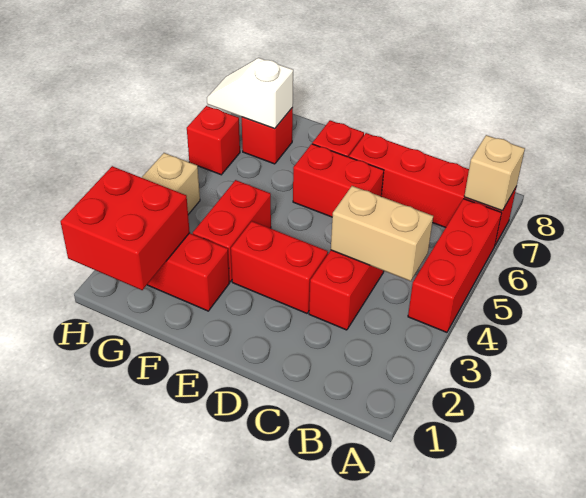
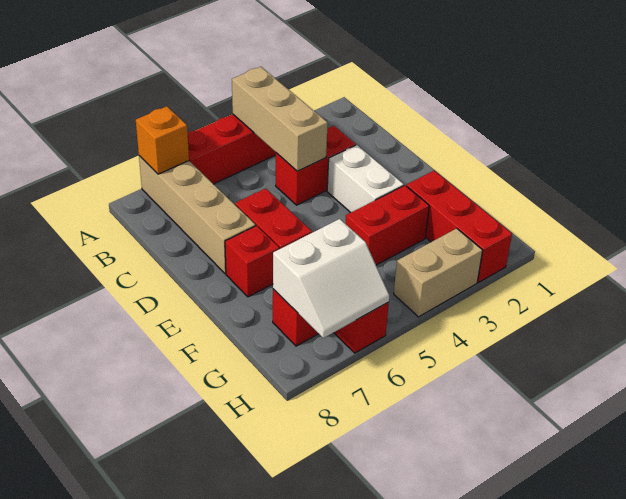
red brick A7:D7 level 1 -> tan brick A7:D7 level 1
tan brick A7 level 2 -> orange brick A7 level 2
tan brick B4:C4 level 2 -> tan brick A4:C4 level 2
red brick D3:E3 level 1 -> white brick D3:E3 level 1
red brick G1:H2 level 2 -> none
white slope G7:H7 level 2 top G -> white slope G6:H7 level 2 top G

